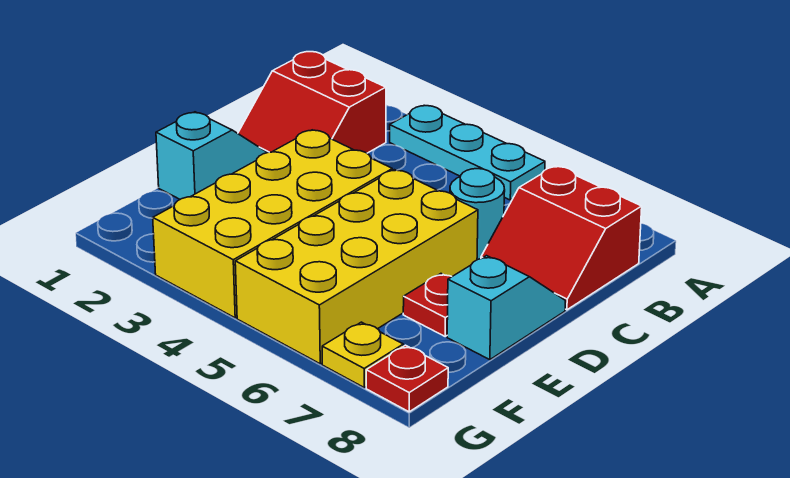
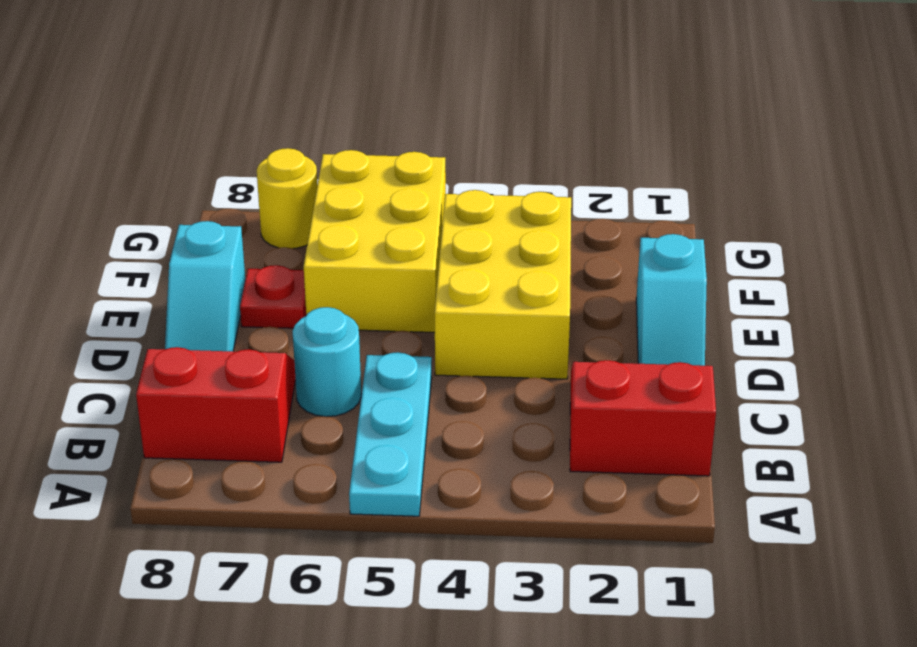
cyan plate A3:A5 level 1 -> cyan plate A5:C5 level 1
yellow brick D3:G4 level 1 -> yellow brick D3:F4 level 1
yellow brick D5:G6 level 1 -> yellow brick E5:G6 level 1
yellow plate G7 level 1 -> yellow round brick G7 level 1
red plate G8 level 1 -> none

